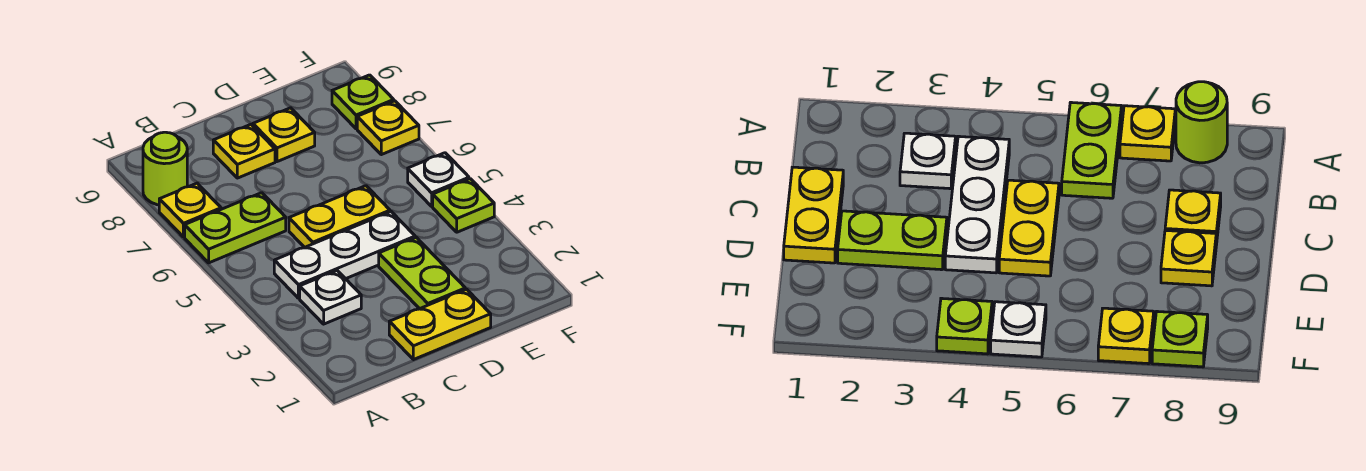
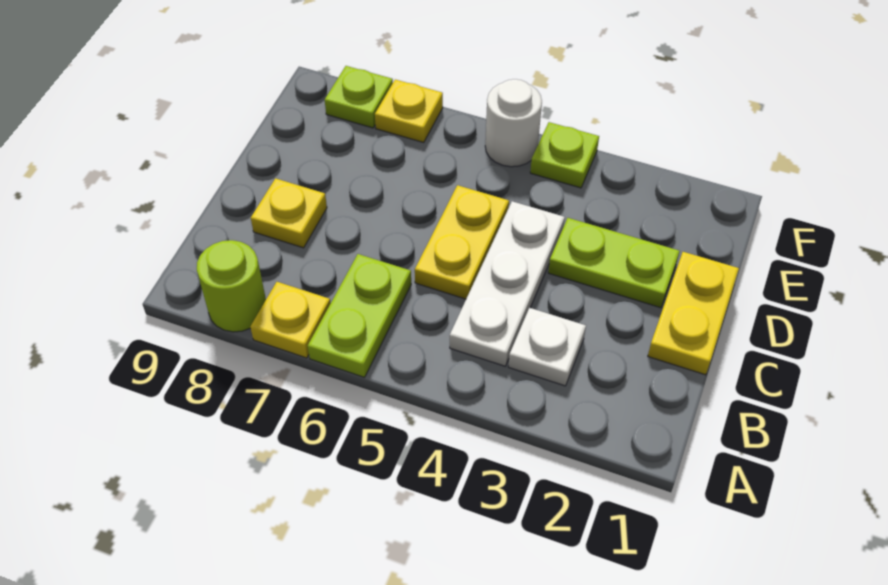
yellow plate D8 level 1 -> none
white plate F5 level 1 -> white round brick F5 level 1

